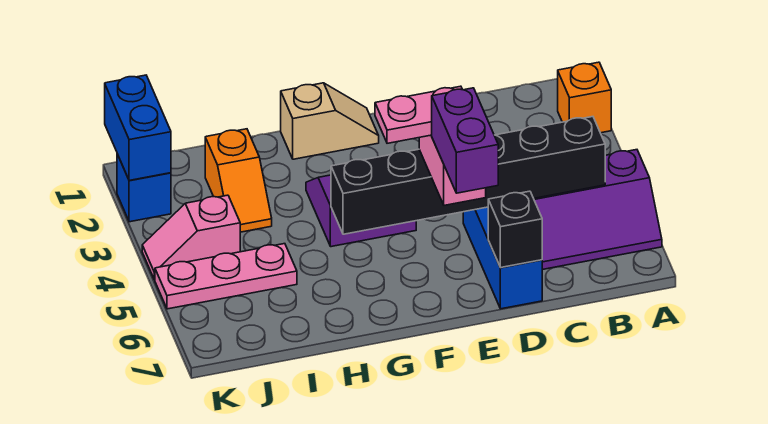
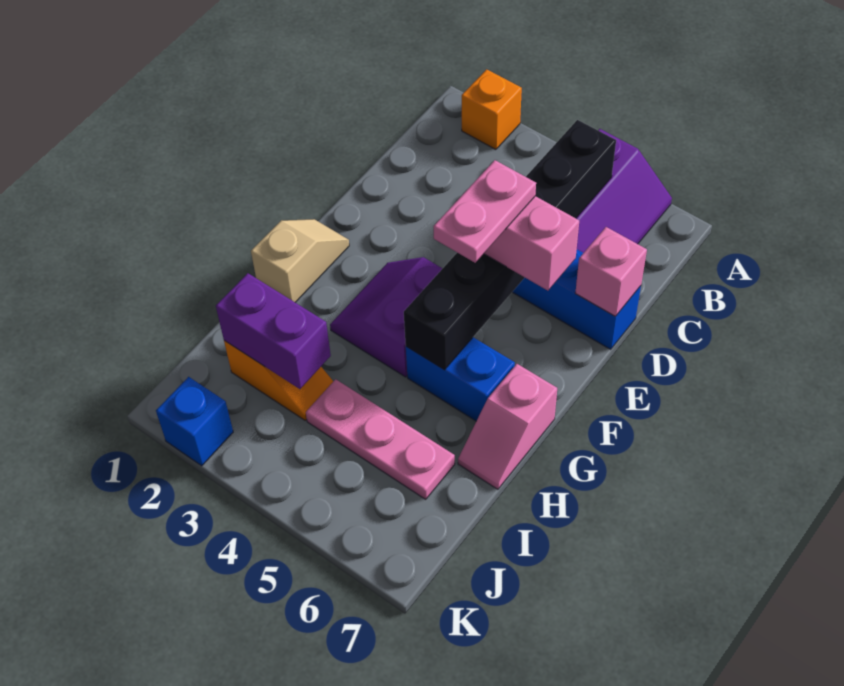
black brick D7 level 2 -> pink brick D7 level 2
purple brick E6:E7 level 4 -> purple brick I2:I3 level 2
pink plate I5:K5 level 1 -> pink plate I4:I6 level 1
pink slope J4:K4 level 1 top J -> pink slope G7:H7 level 1 top G
blue brick K1:K2 level 2 -> blue brick G5:G6 level 1

